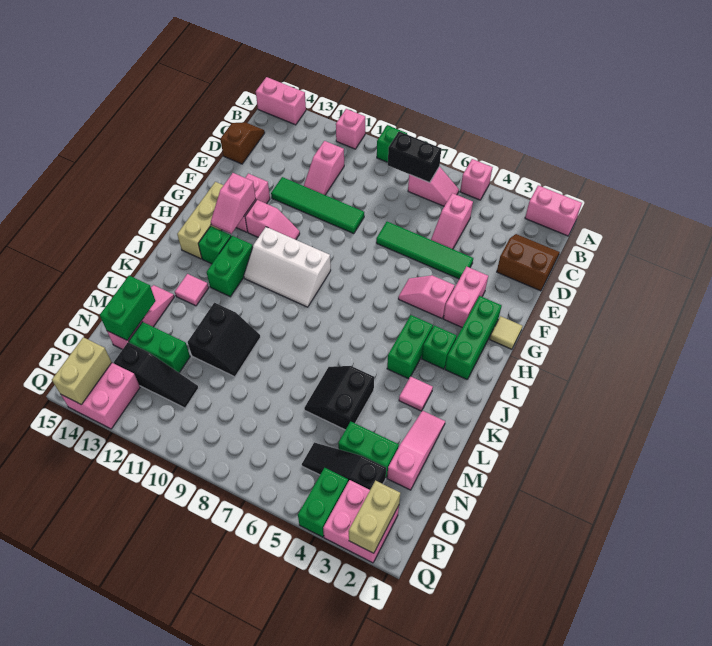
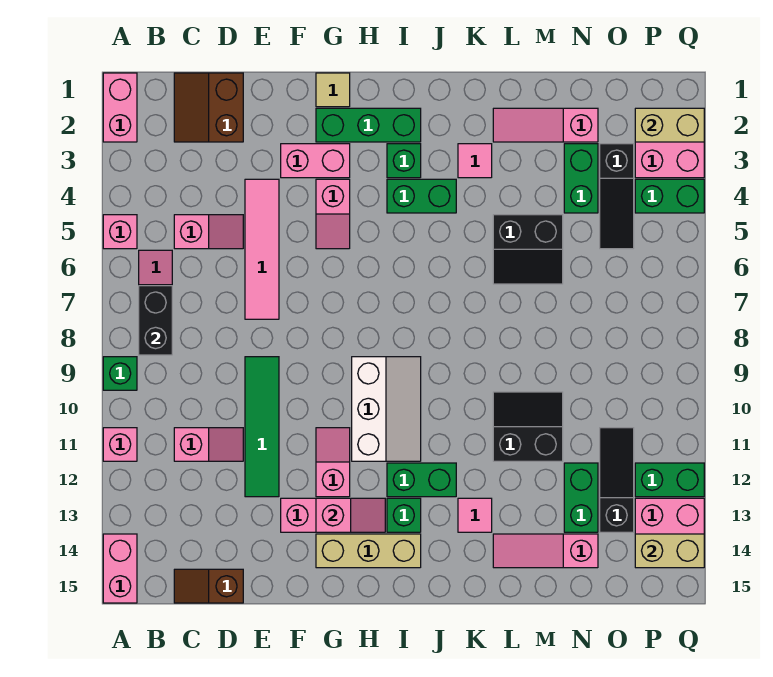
green tile E4:E7 level 1 -> pink tile E4:E7 level 1
green brick M14:N14 level 2 -> green brick P12:Q12 level 1

